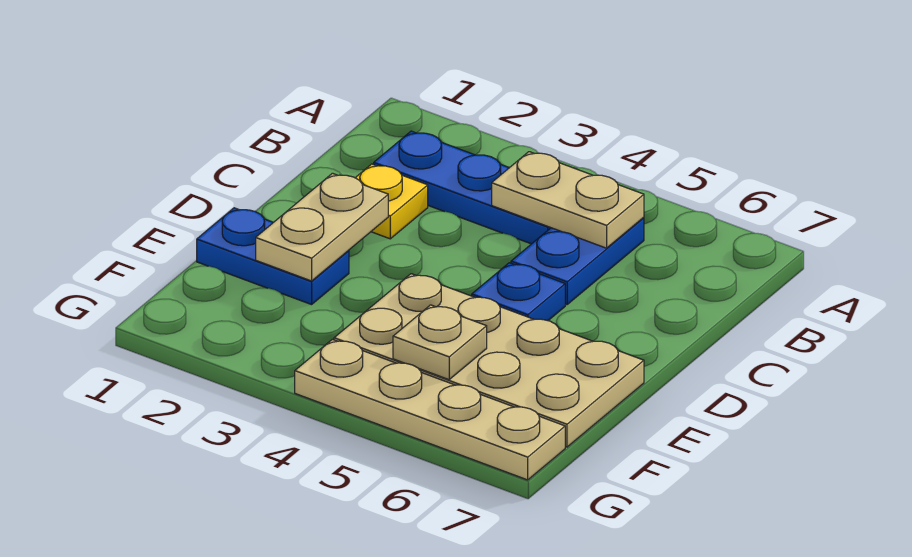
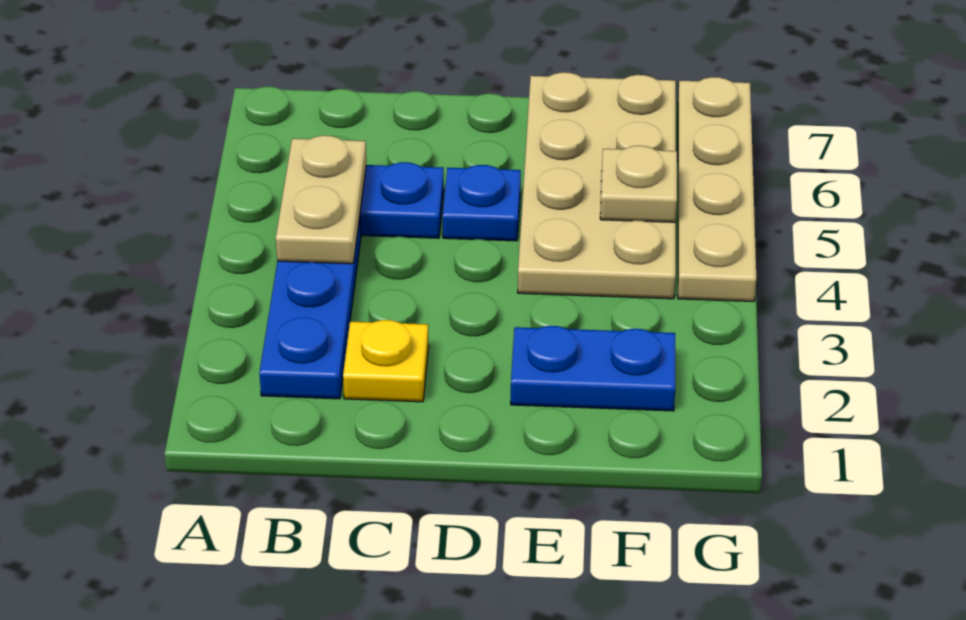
tan plate D2:E2 level 2 -> none
blue plate E1:E2 level 1 -> blue plate E2:F2 level 1

